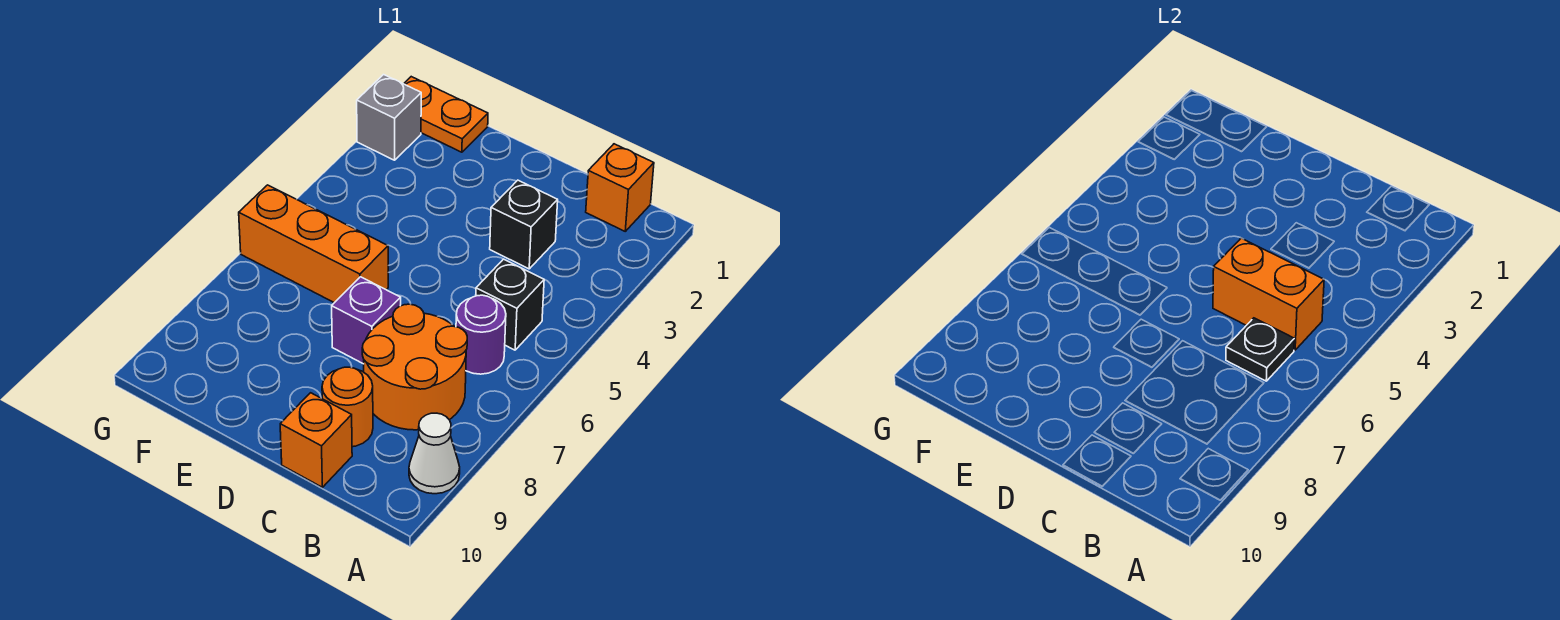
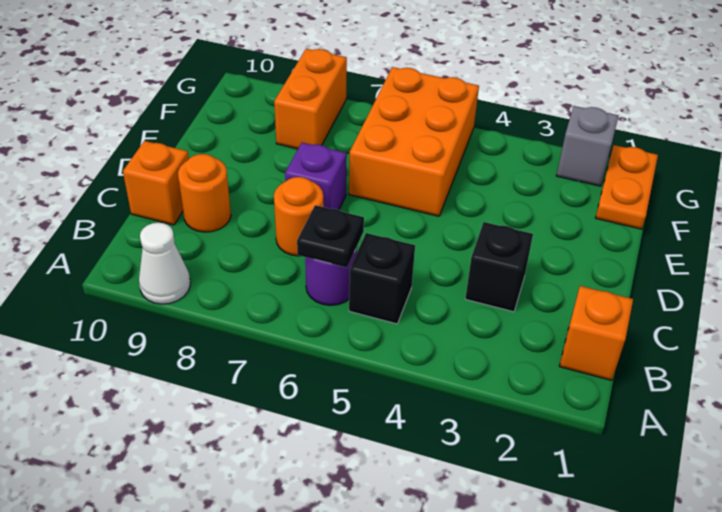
orange brick B5:C5 level 2 -> orange brick F8:G8 level 1
orange round brick B7:C8 level 1 -> orange round brick C7 level 1
orange brick E6:G6 level 1 -> orange brick E5:G6 level 1

